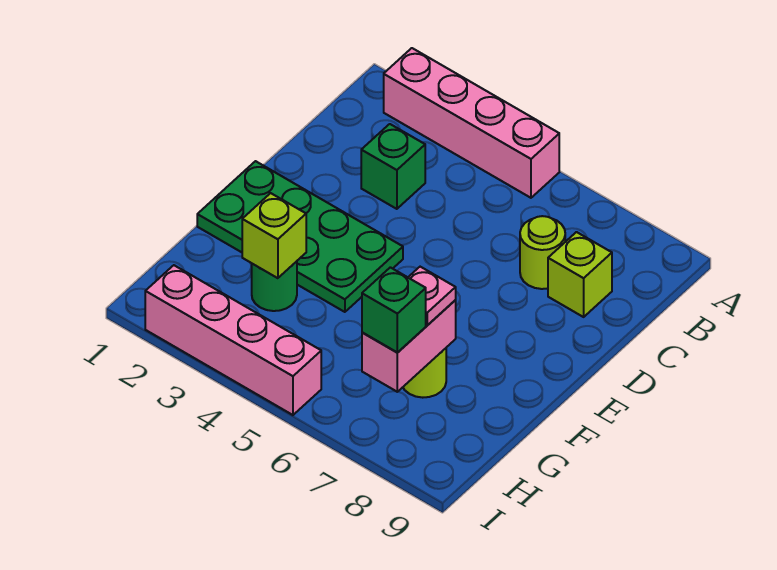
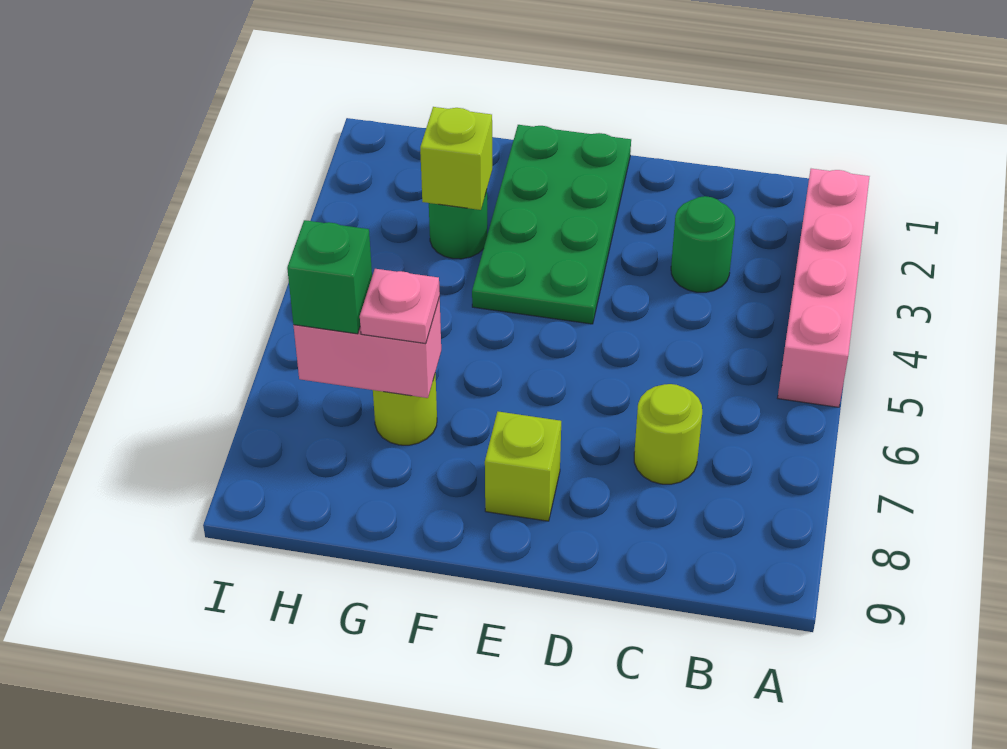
green brick C3 level 1 -> green round brick C3 level 1
lime brick C8 level 1 -> lime brick E8 level 1
pink brick I2:I5 level 1 -> none

